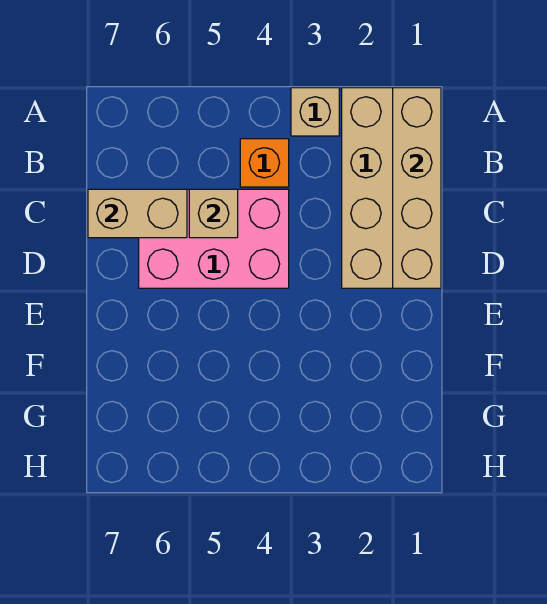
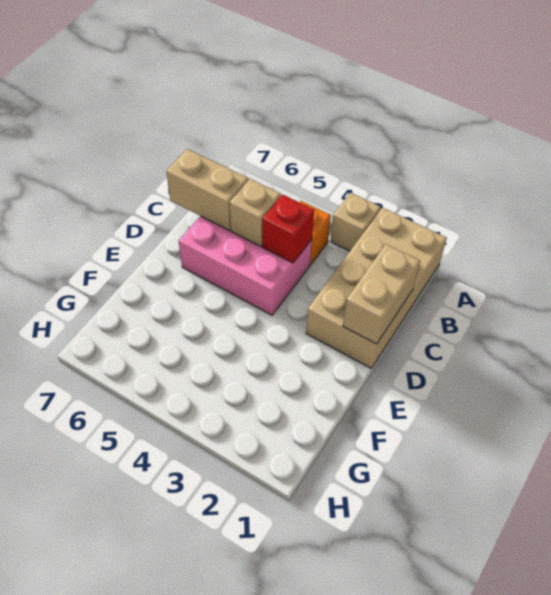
tan brick A1:D1 level 2 -> tan brick C1:D1 level 2
none -> red brick C4 level 2

